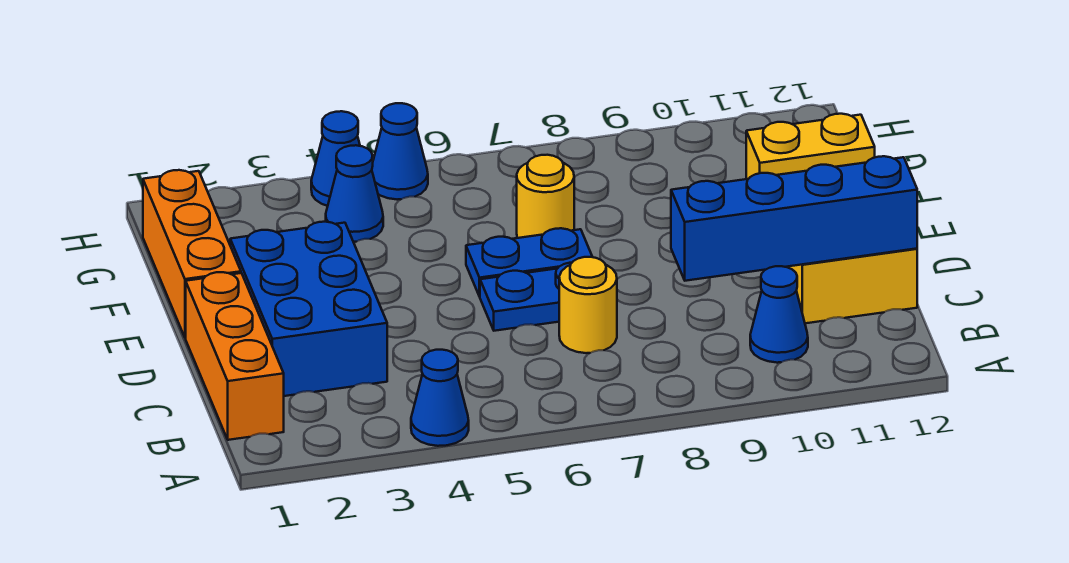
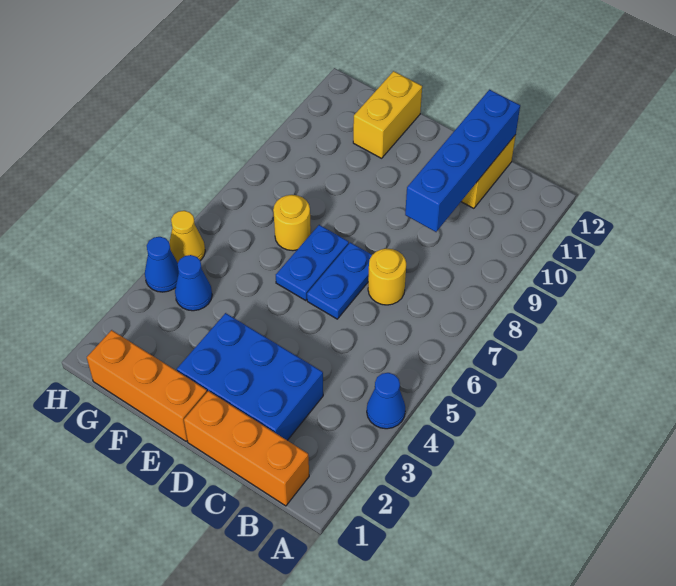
blue cone B10 level 1 -> none
blue cone H5 level 1 -> yellow cone H5 level 1

